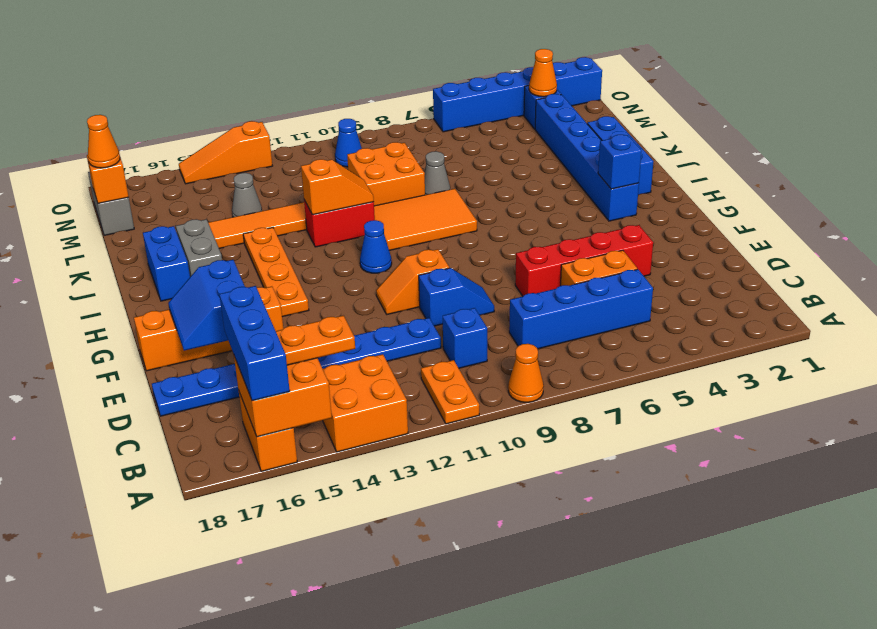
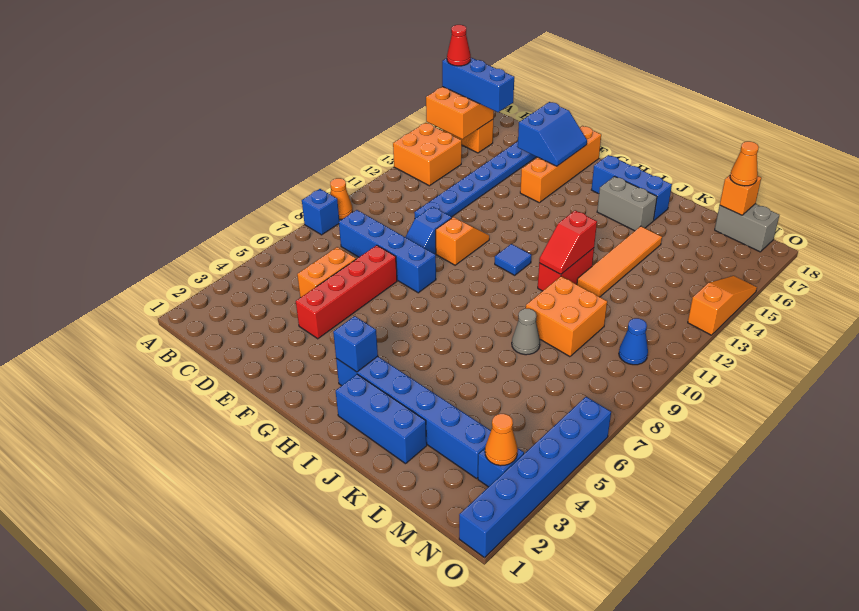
orange plate A11:B11 level 1 -> none
none -> red cone A16 level 4
orange plate B14:B15 level 3 -> none
blue brick C5:C8 level 1 -> blue brick C8:F8 level 1
blue brick C10 level 1 -> blue brick A8 level 1
blue slope E16:F17 level 2 top 16 -> blue slope E16:F17 level 2 top E
orange plate G14:J14 level 1 -> none
blue cone H11 level 1 -> blue tile H11 level 1
orange tile I8:J10 level 1 -> none
blue brick I17:J17 level 1 -> blue brick H17:J17 level 1
orange slope J11:J12 level 2 top 12 -> red slope J11:J12 level 2 top 12
grey cone L14 level 1 -> none

